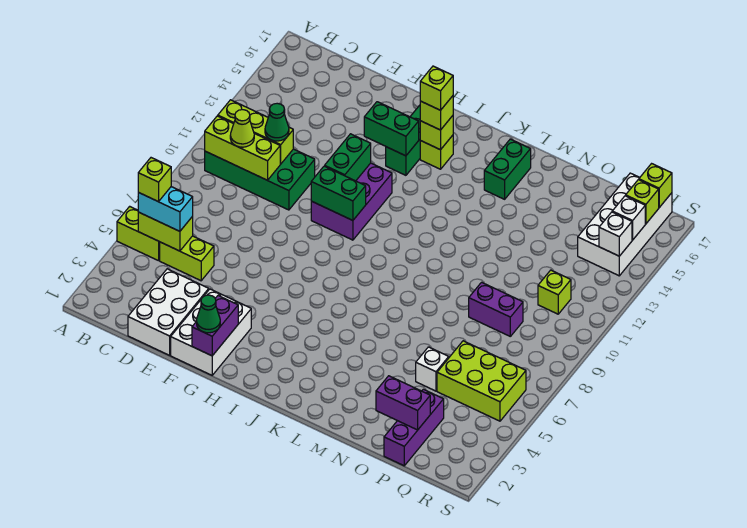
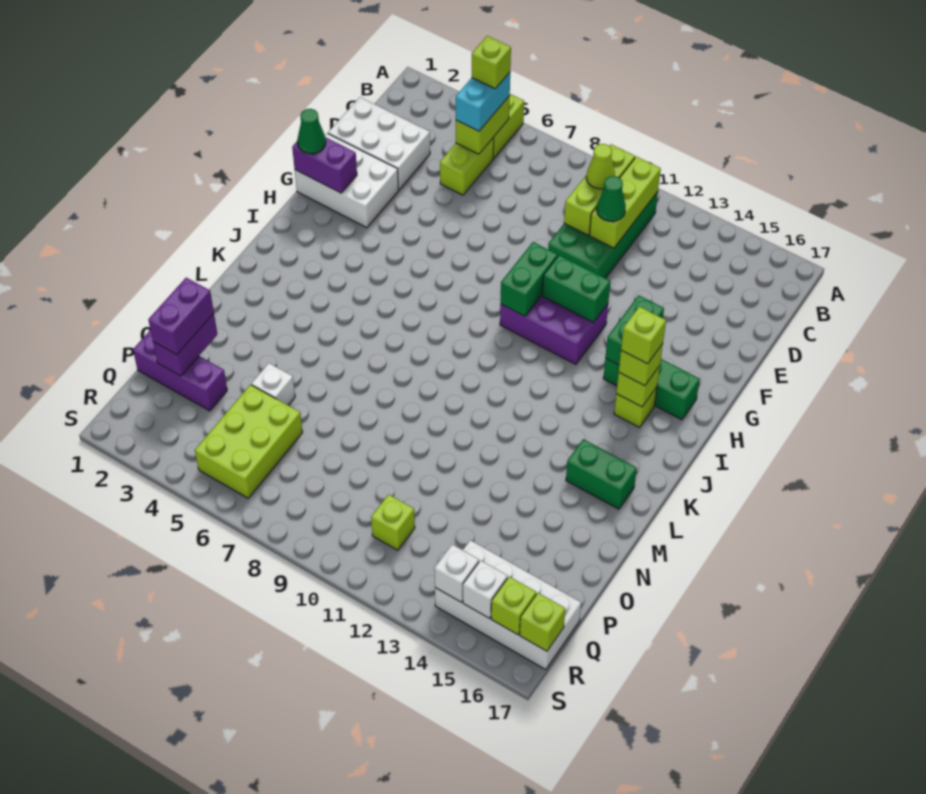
purple brick O9:P9 level 1 -> purple brick O2:P2 level 3

